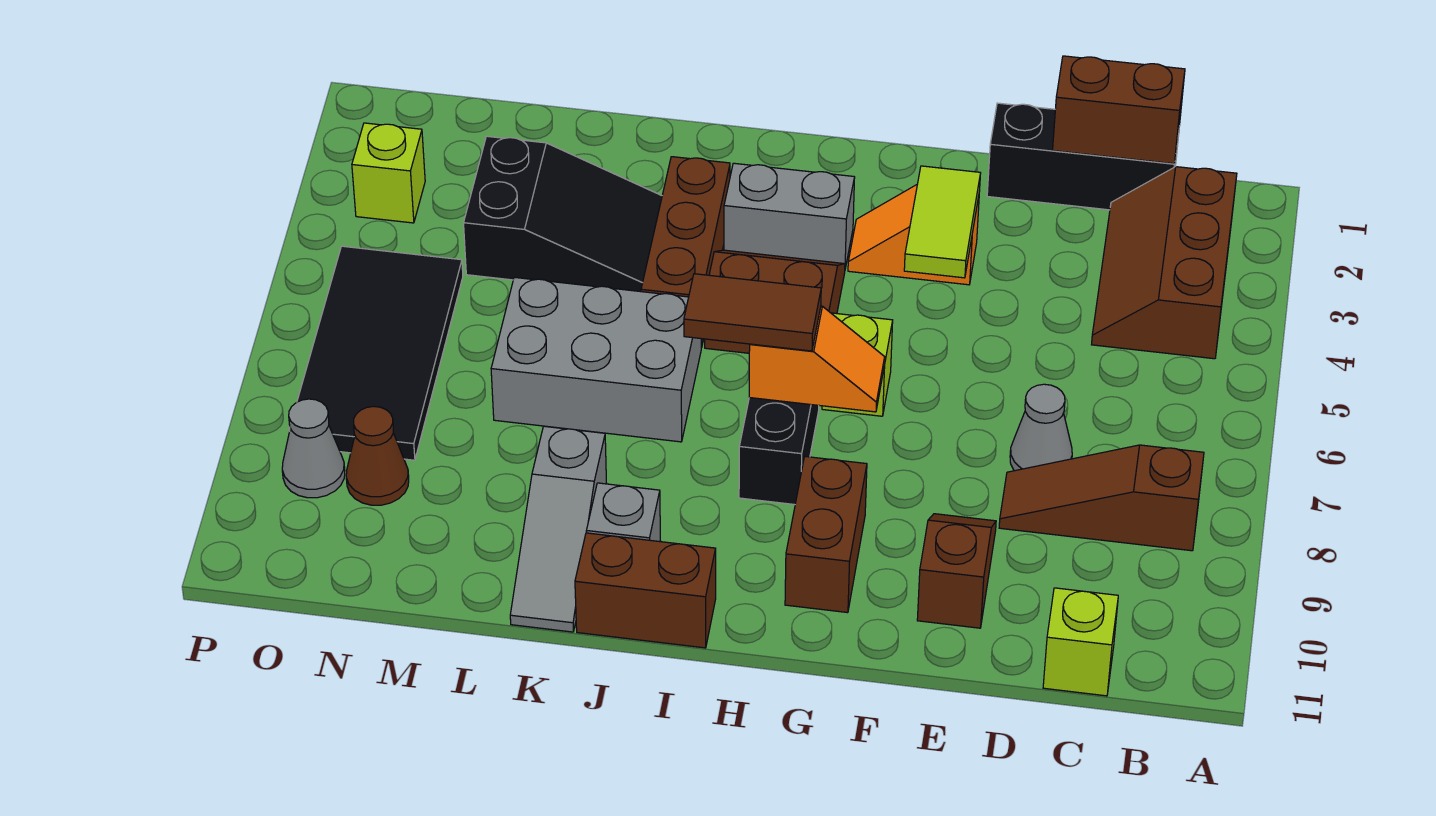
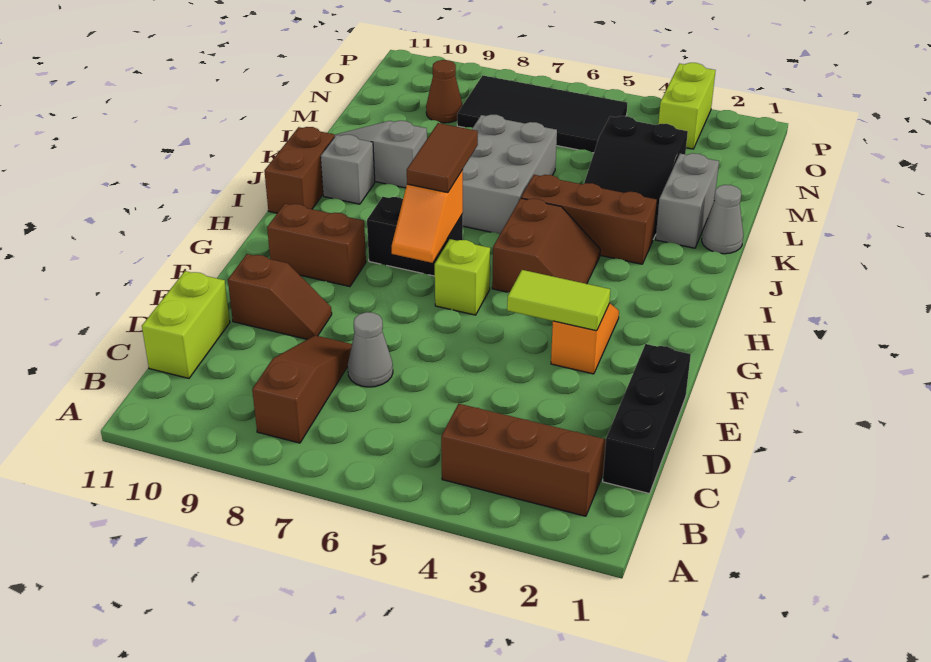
brown brick C1:D1 level 2 -> none
lime brick C11 level 1 -> lime brick C11:D11 level 1
grey brick H3:I3 level 1 -> grey brick K2:L2 level 1
lime brick O3 level 1 -> lime brick O3:P3 level 1
grey cone O9 level 1 -> grey cone K1 level 1

